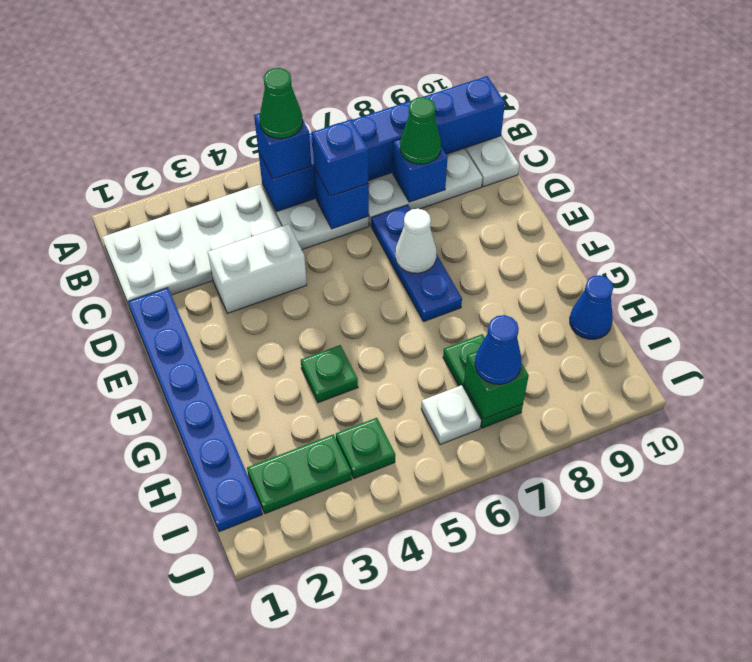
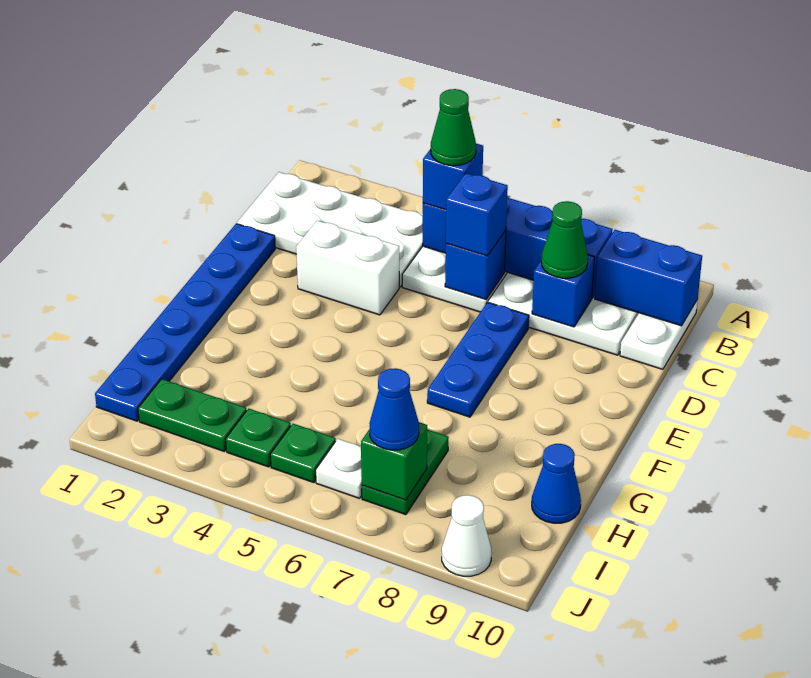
white cone E7 level 2 -> white cone J9 level 1
green plate G4 level 1 -> green plate I5 level 1

